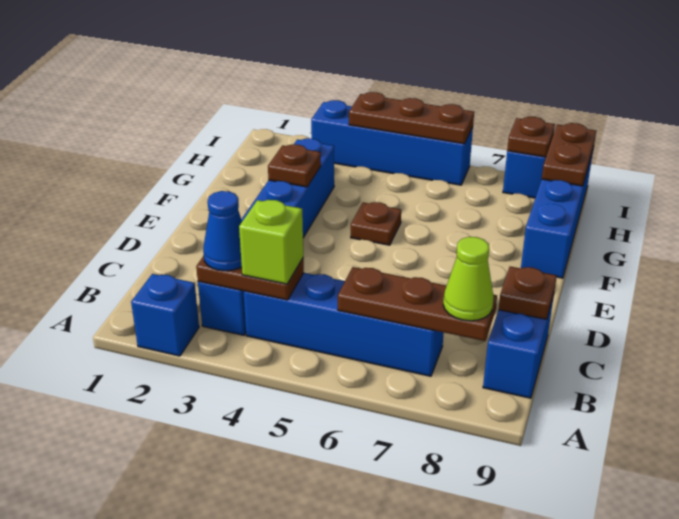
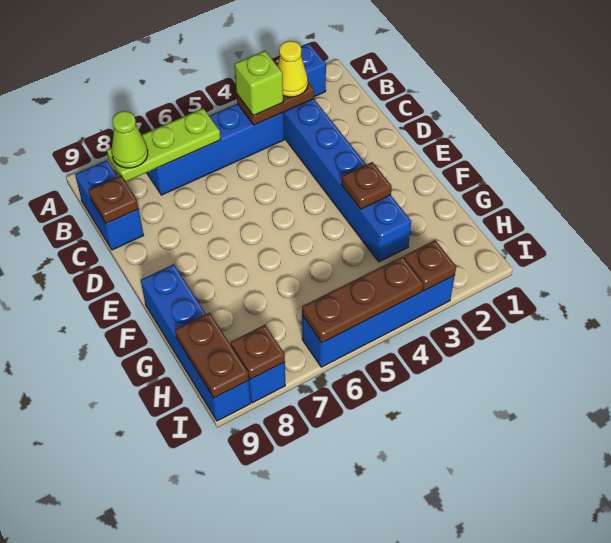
blue cone B3 level 3 -> yellow cone B3 level 3
brown plate B6:B8 level 2 -> lime plate B6:B8 level 2
brown plate F5 level 1 -> brown plate I3 level 2

